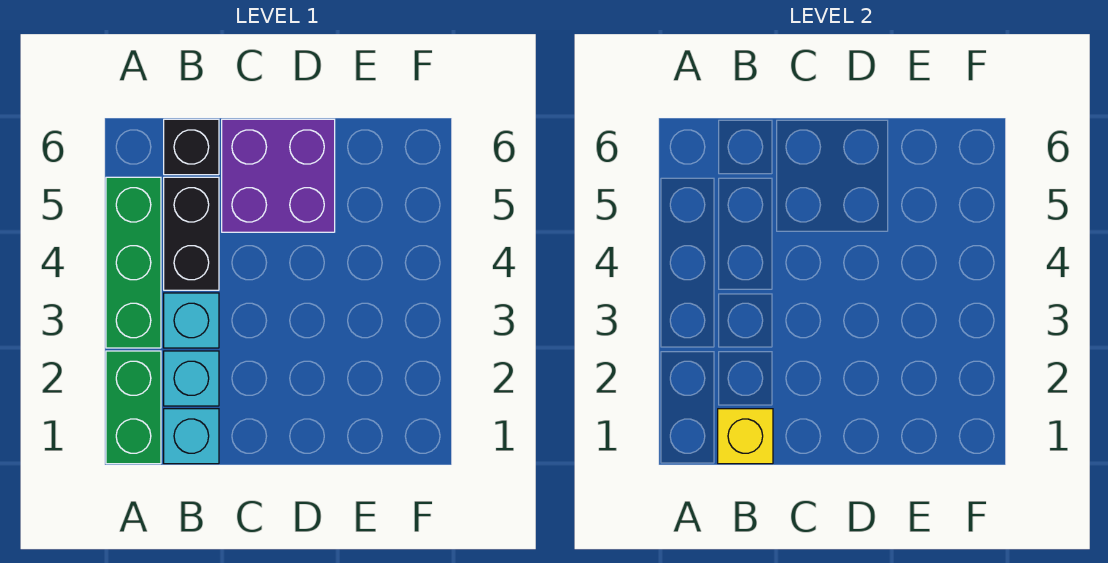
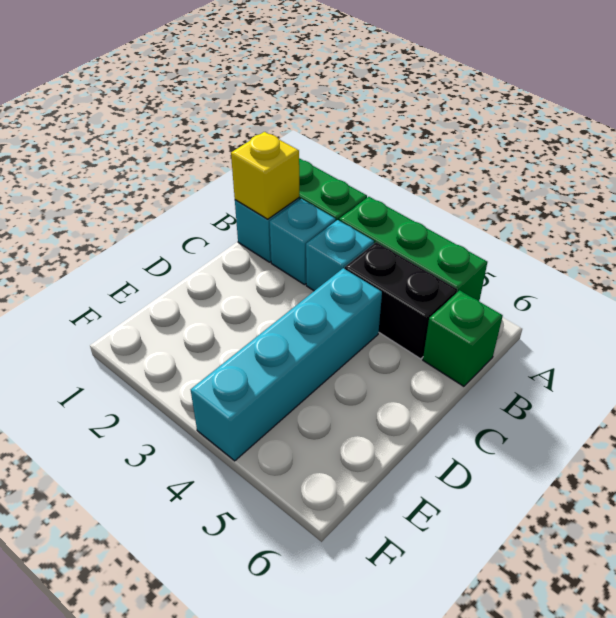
black brick B6 level 1 -> green brick B6 level 1
none -> cyan brick C4:F4 level 1
purple brick C5:D6 level 1 -> none

